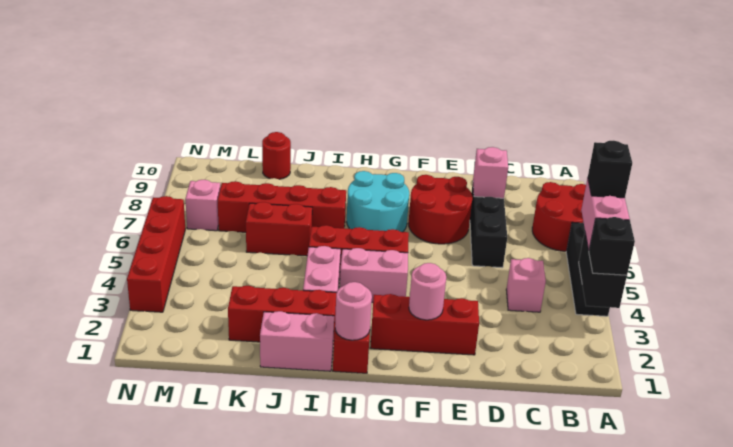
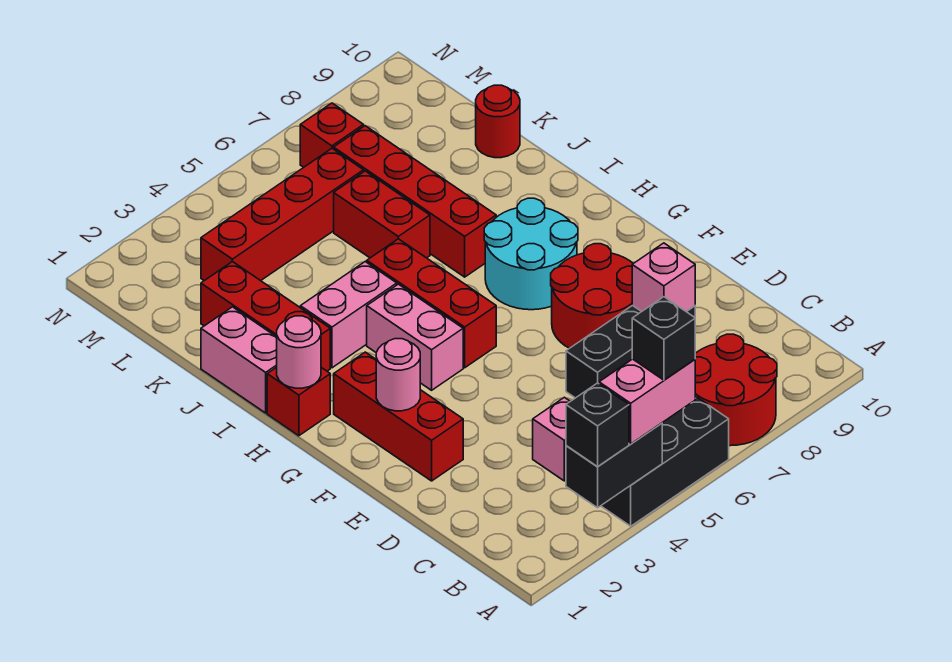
pink brick M7 level 1 -> red brick M7 level 1
red brick N3:N6 level 1 -> red brick L3:L6 level 1

